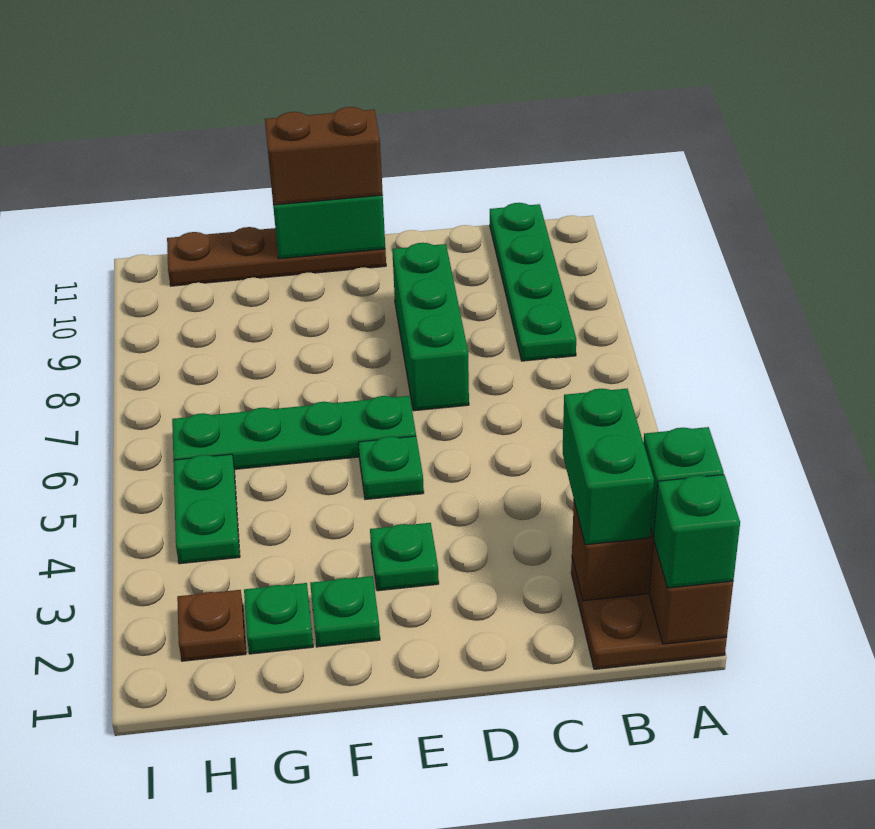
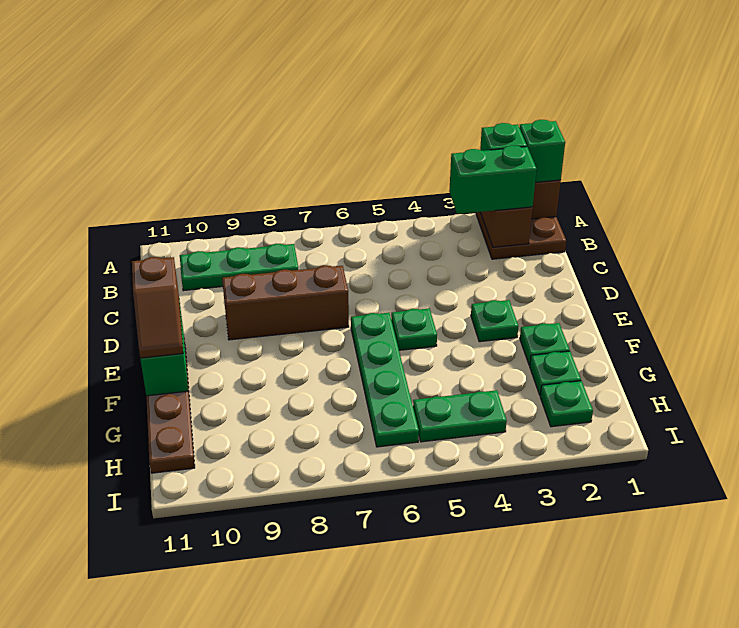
green plate B8:B11 level 1 -> green plate B8:B10 level 1
green brick D7:D9 level 1 -> brown brick D7:D9 level 1
brown brick E11:F11 level 3 -> brown slope E11:F11 level 3 top E
brown plate H2 level 1 -> green plate H2 level 1

